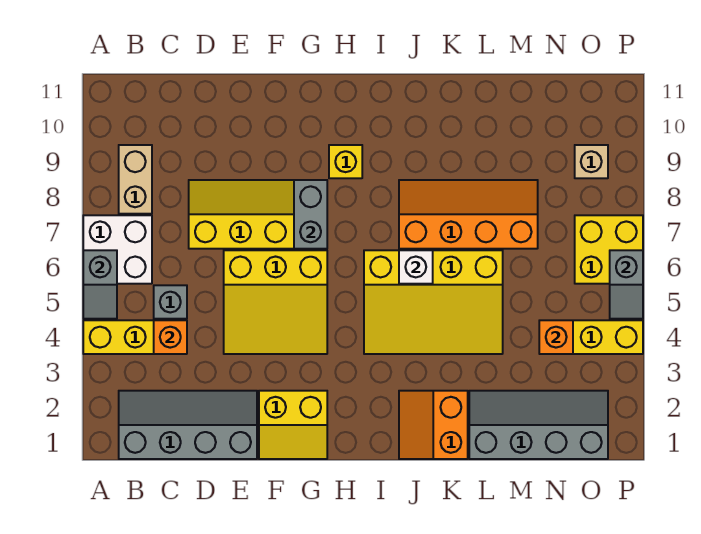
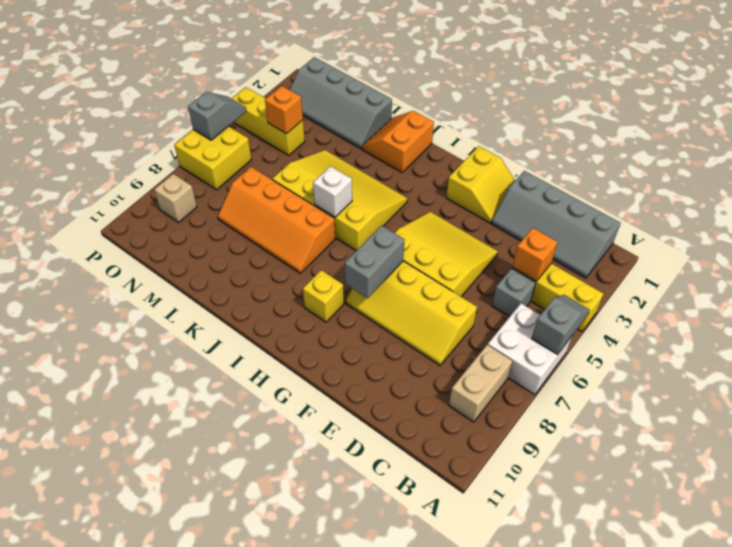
yellow slope F1:G2 level 1 top 2 -> yellow slope F1:G2 level 1 top G
orange slope J1:K2 level 1 top K -> orange slope J1:K2 level 1 top J

